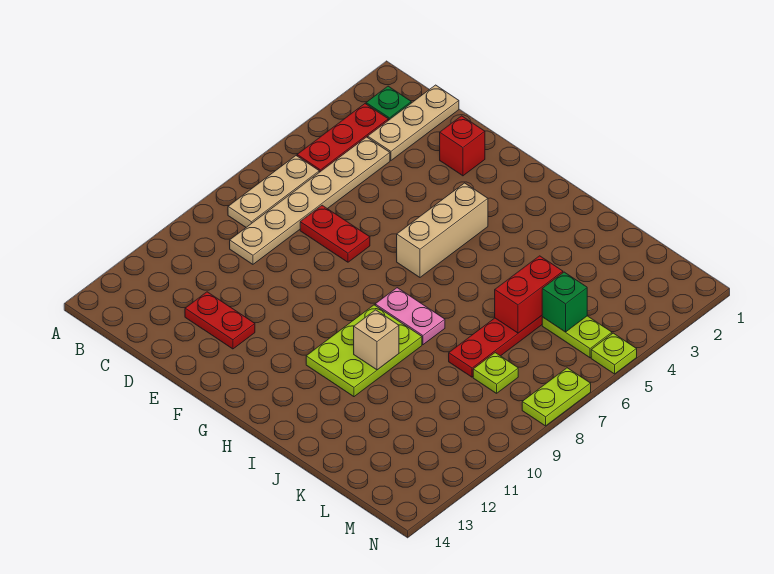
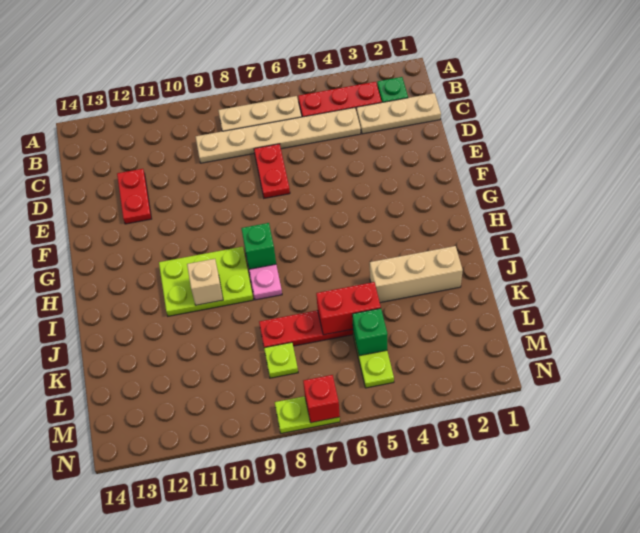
red brick E2 level 1 -> red brick N7 level 2
tan brick G4:G6 level 1 -> tan brick J2:J4 level 1
none -> green brick H8 level 2
lime plate N5 level 1 -> none

